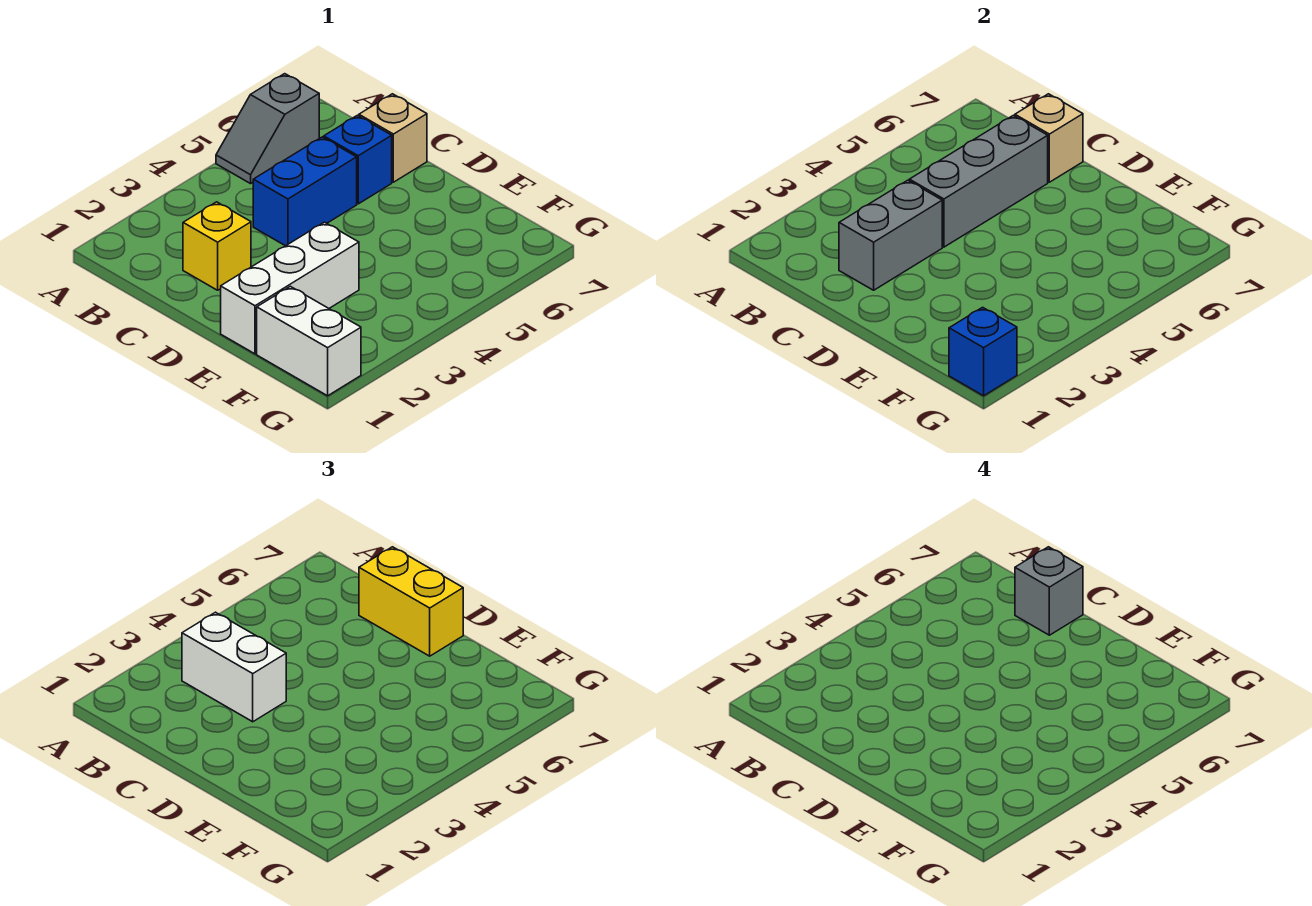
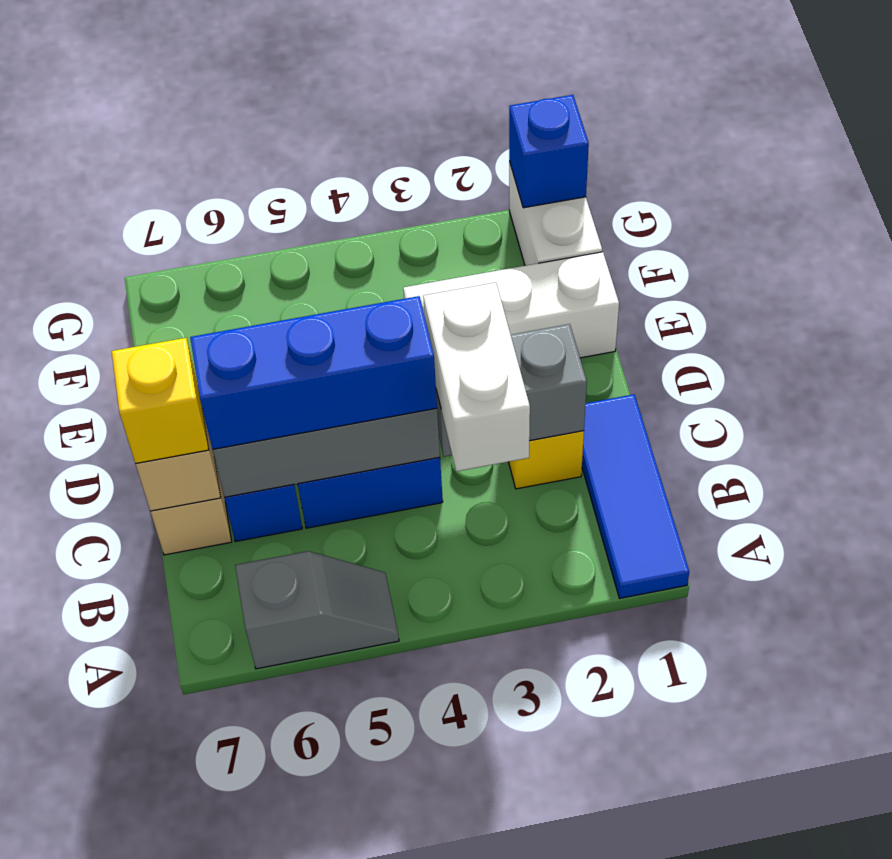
none -> blue tile A1:C1 level 1
none -> blue brick C4:C6 level 3
yellow brick C7:D7 level 3 -> yellow brick C7 level 3
grey brick C7 level 4 -> none

